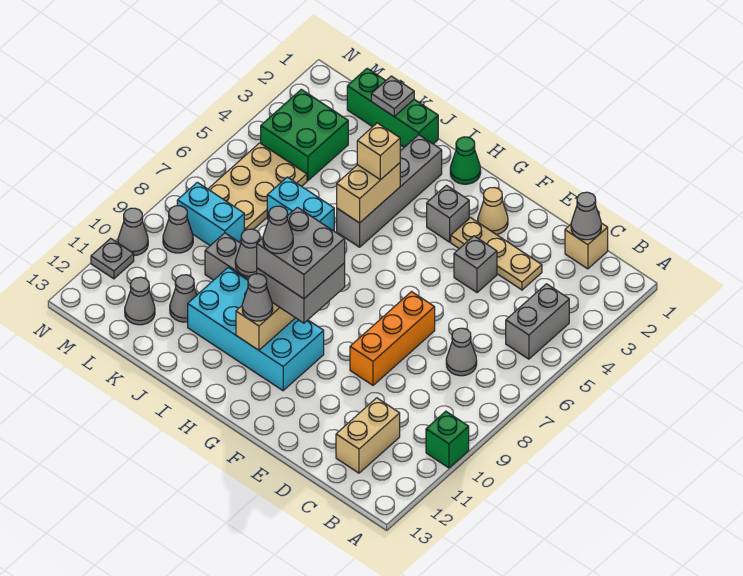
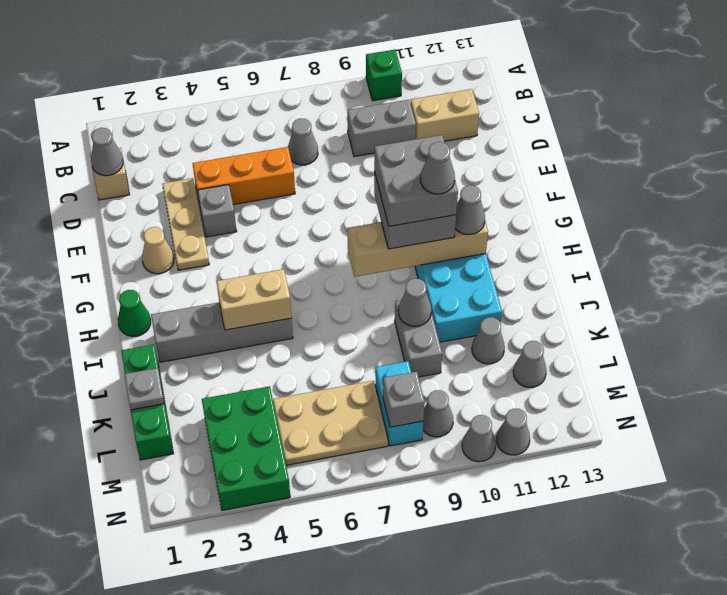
grey brick B4:B5 level 1 -> grey brick C9:C10 level 1
orange brick E7:E9 level 1 -> orange brick D4:D6 level 1
grey brick G3 level 1 -> grey brick M8 level 2
tan brick I4 level 3 -> none
cyan brick J6:K6 level 1 -> none
green brick L3:M4 level 1 -> green brick L3:N4 level 1
grey plate N11 level 1 -> grey cone N11 level 1

